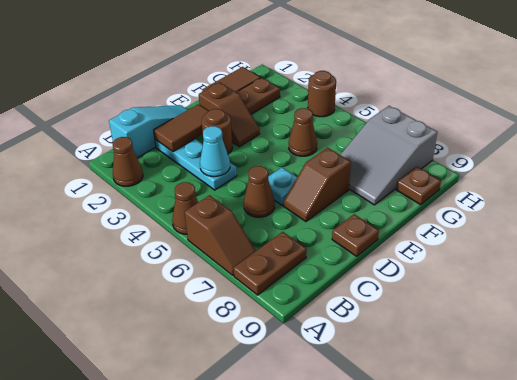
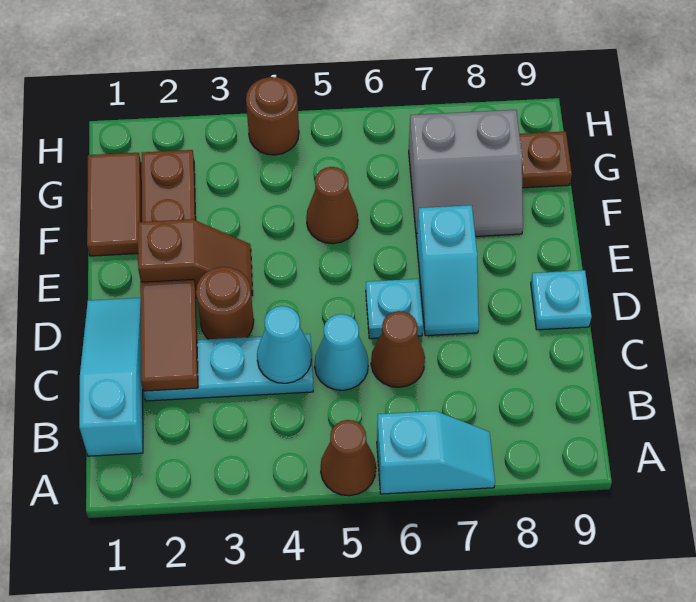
brown cone A2 level 1 -> none
brown slope A6:A7 level 1 top 6 -> cyan slope A6:A7 level 1 top 6
brown plate A8:B8 level 1 -> none
none -> cyan cone C5 level 1
brown slope D7:E7 level 1 top E -> cyan slope D7:E7 level 1 top E
brown plate D9 level 1 -> cyan plate D9 level 1
grey slope F7:H8 level 1 top H -> grey slope F7:G8 level 1 top G

